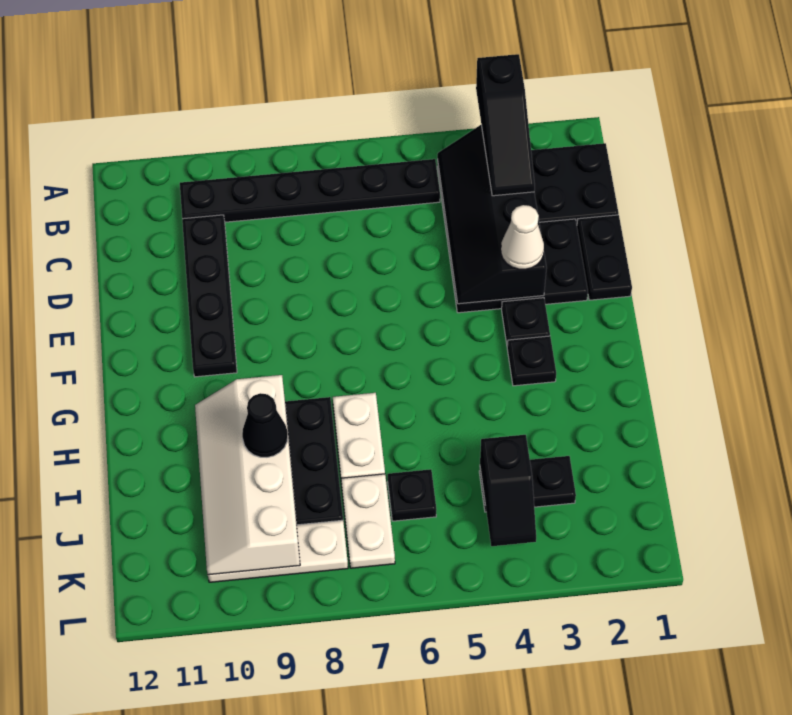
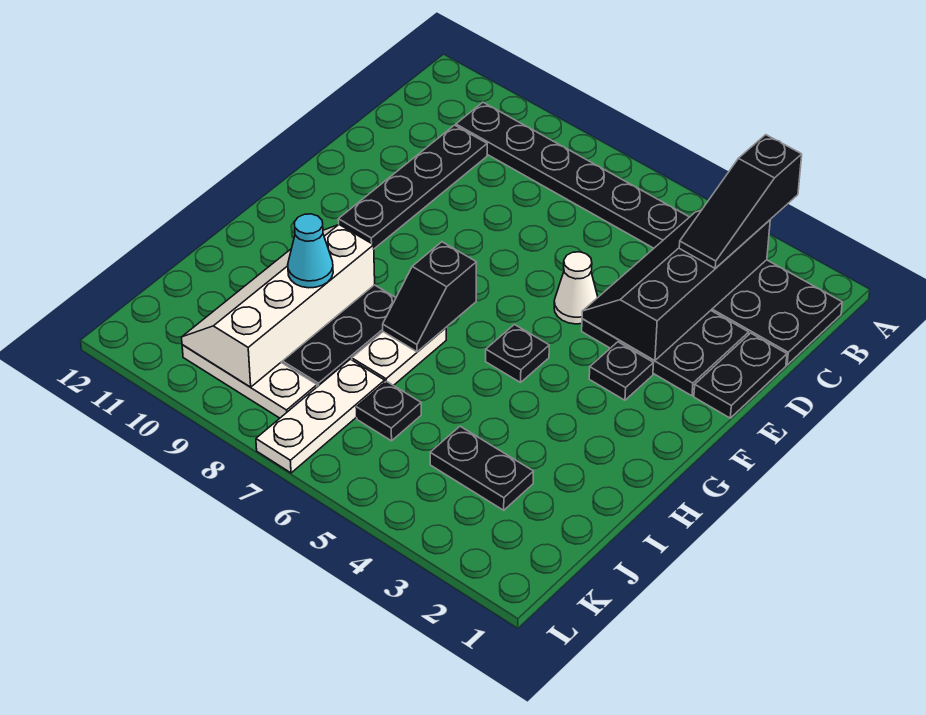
white cone E3 level 3 -> white cone E5 level 1
black plate G3 level 1 -> black plate G5 level 1
black cone I9 level 3 -> cyan cone I9 level 3
black slope J4:K4 level 2 top J -> black slope G7:H7 level 2 top G
white plate J7:K7 level 1 -> white plate J7:L7 level 1

